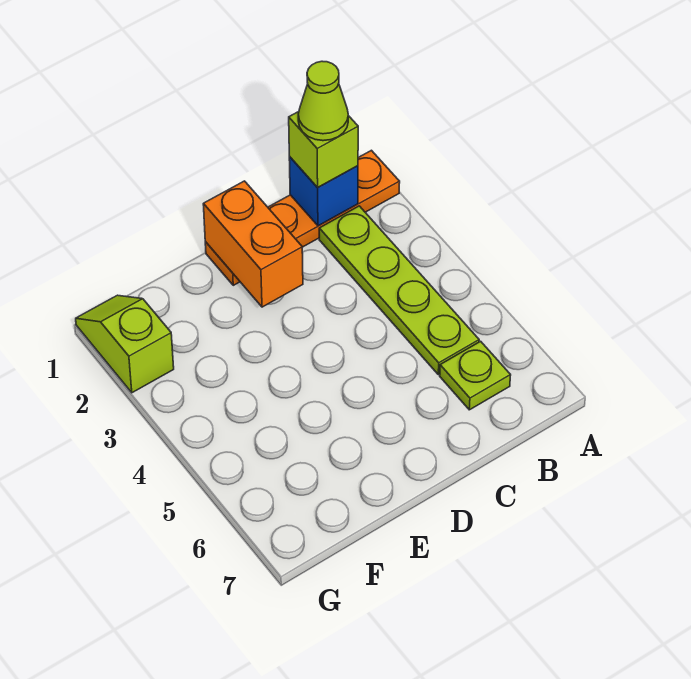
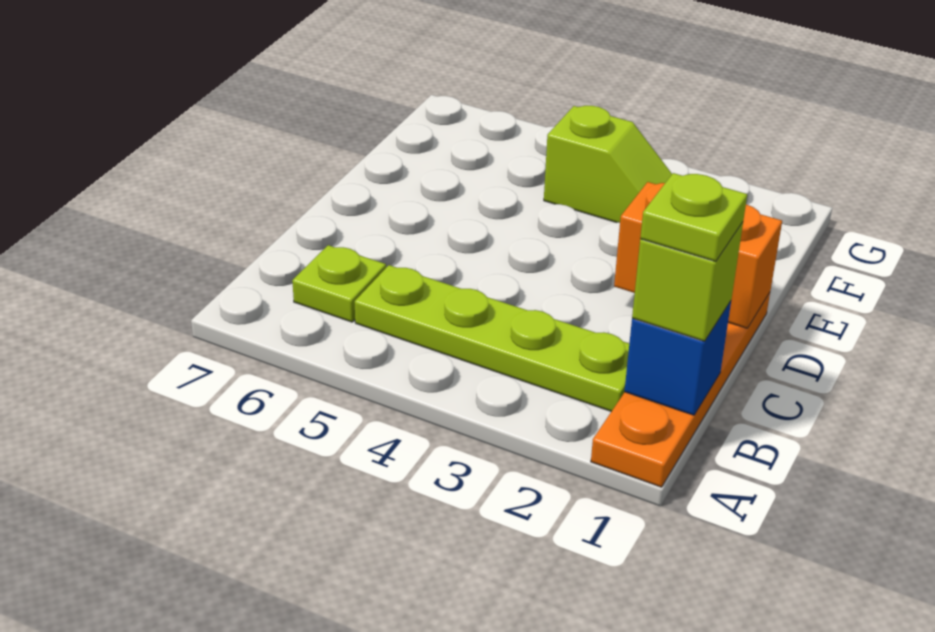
lime cone B1 level 4 -> lime plate B1 level 4
lime slope G1:G2 level 1 top 2 -> lime slope F3:F4 level 1 top 4

